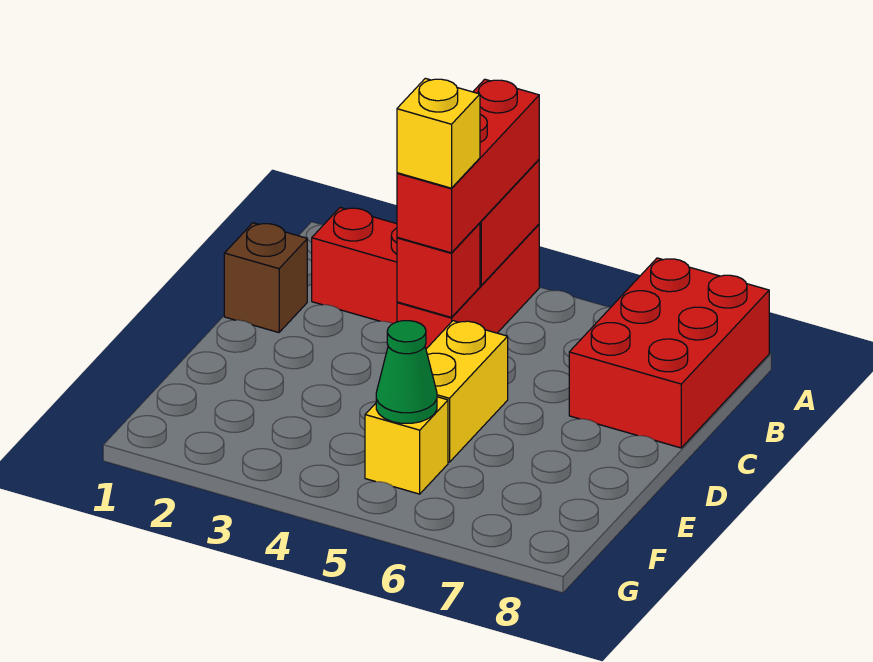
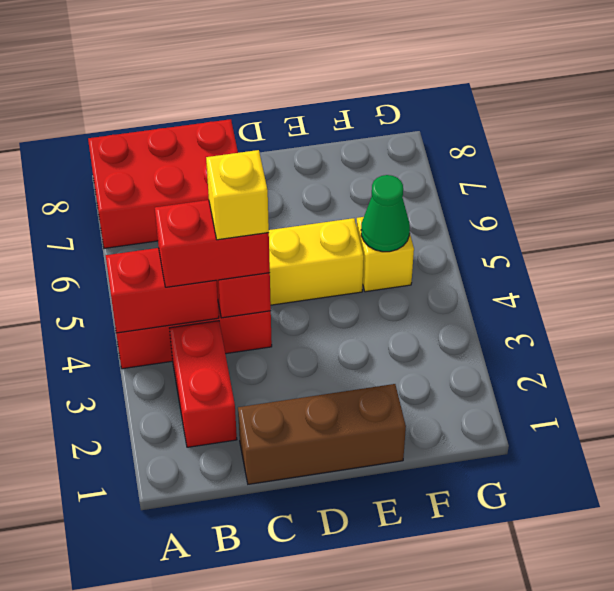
red brick A4:C4 level 3 -> red brick B4:C4 level 3
brown brick C1 level 1 -> brown brick C1:E1 level 1

